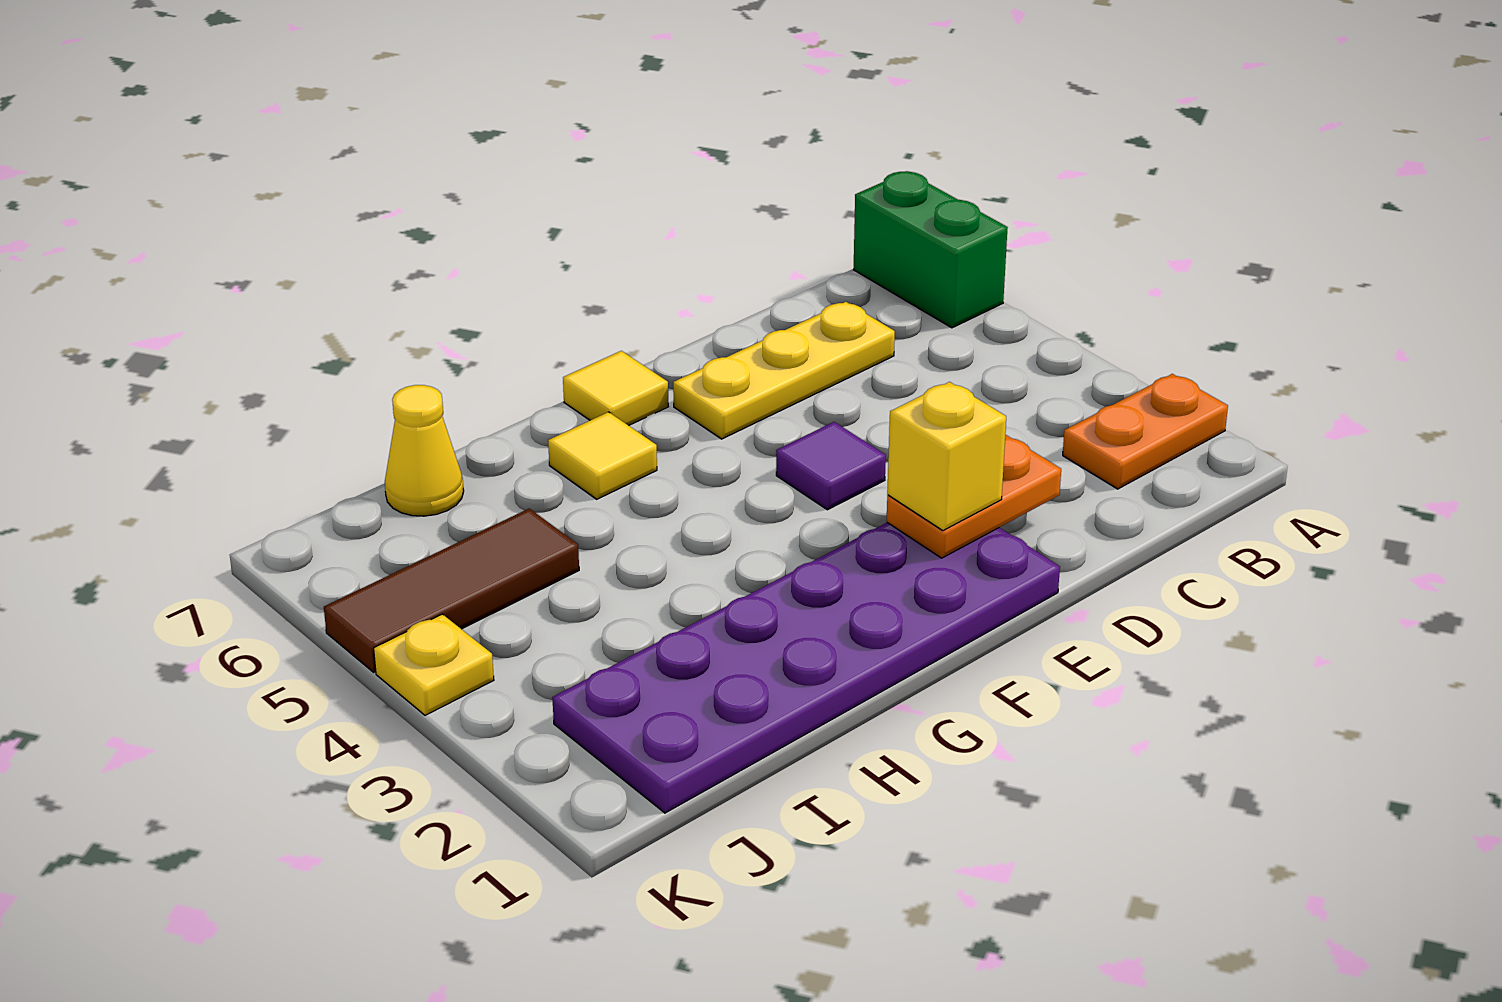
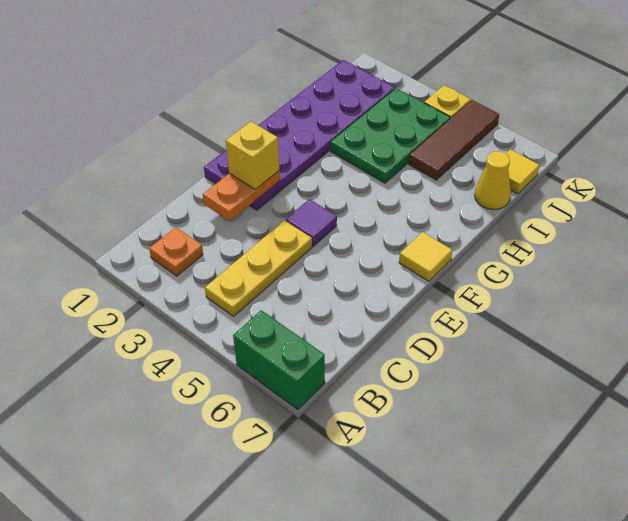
orange plate A2:B2 level 1 -> orange plate B2 level 1
yellow plate C6:E6 level 1 -> yellow plate B4:D4 level 1
yellow tile G6 level 1 -> yellow tile J7 level 1
none -> green plate H3:J4 level 1

